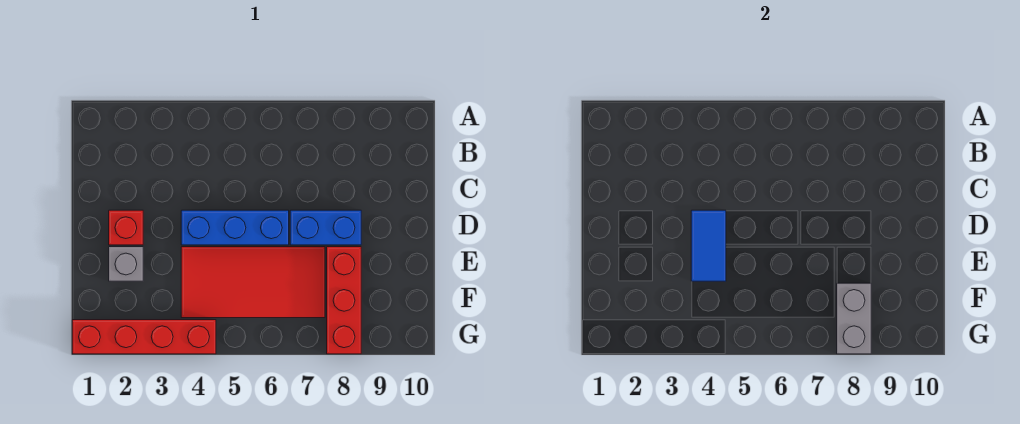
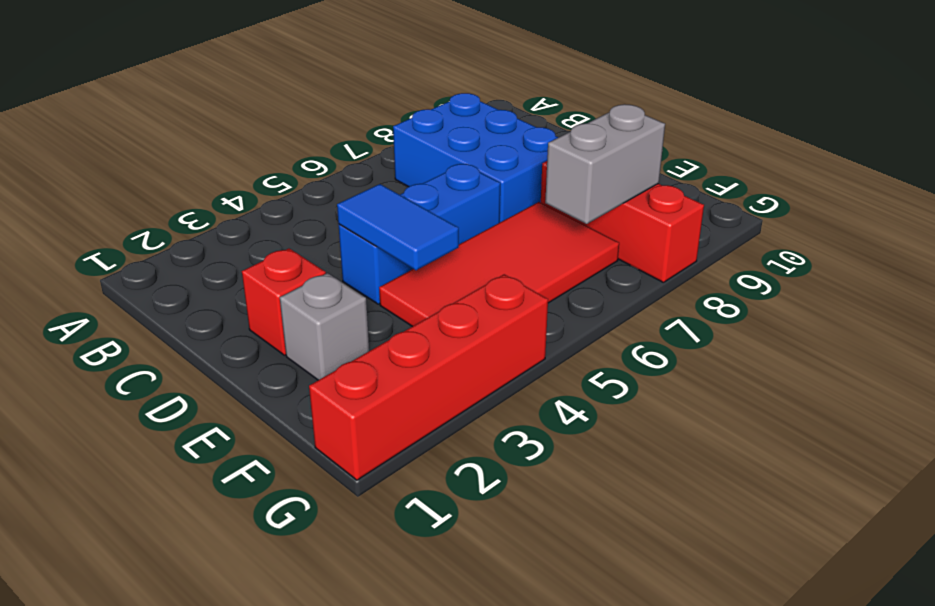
blue brick D7:D8 level 1 -> blue brick B7:D8 level 1
grey brick F8:G8 level 2 -> grey brick F7:F8 level 2

